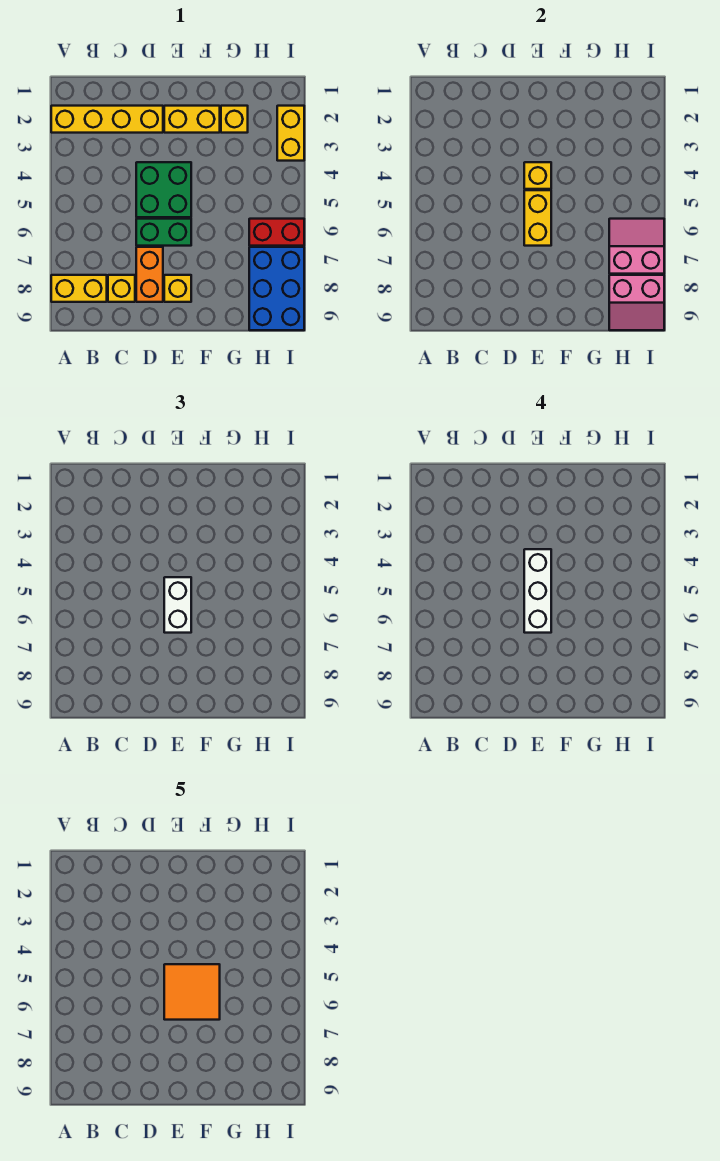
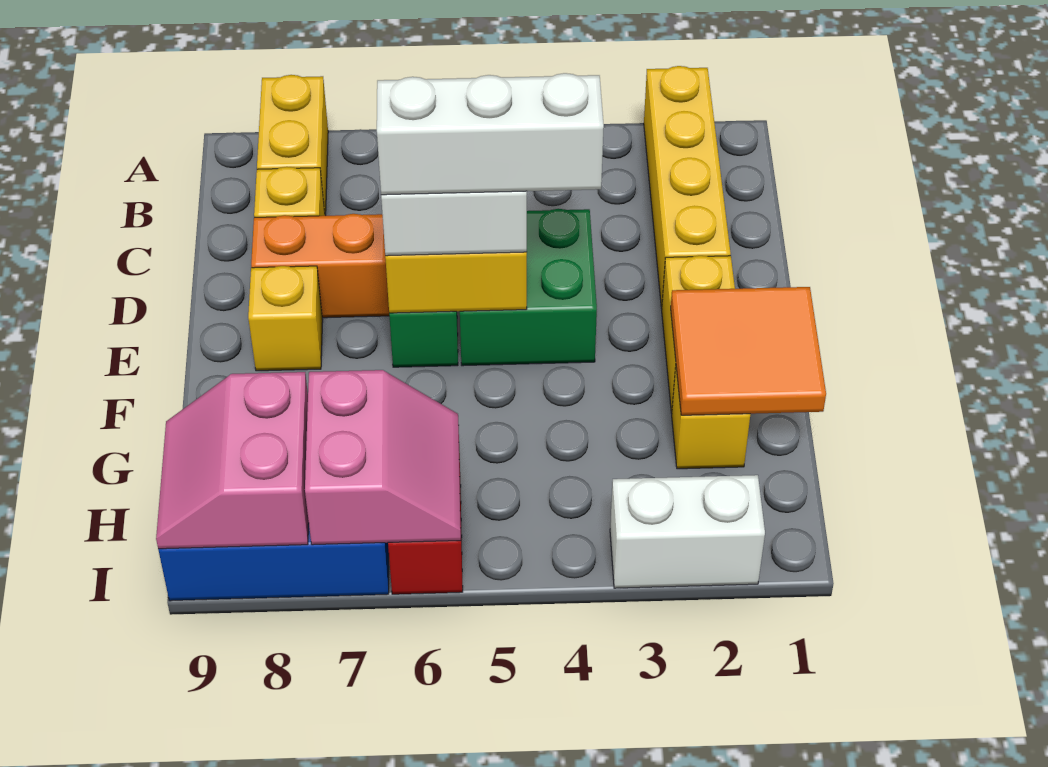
yellow brick E4 level 2 -> none
orange tile E5:F6 level 5 -> orange tile F1:G2 level 2
yellow brick I2:I3 level 1 -> white brick I2:I3 level 1

